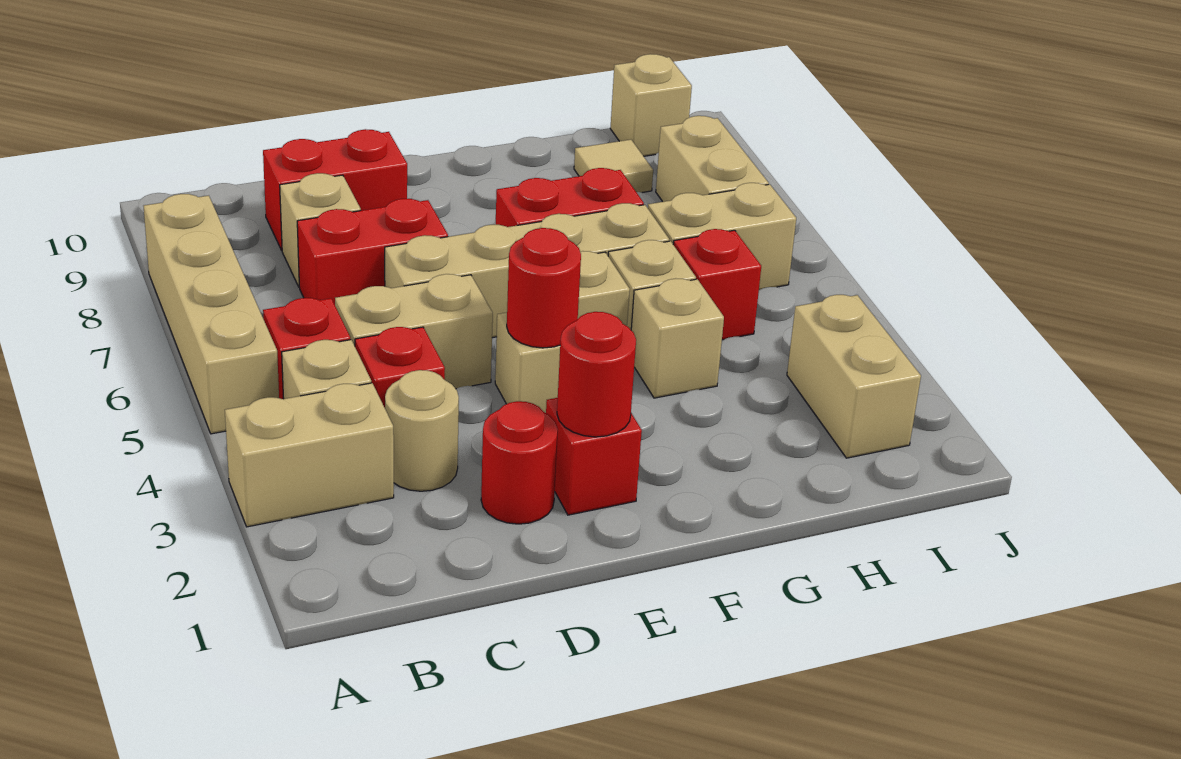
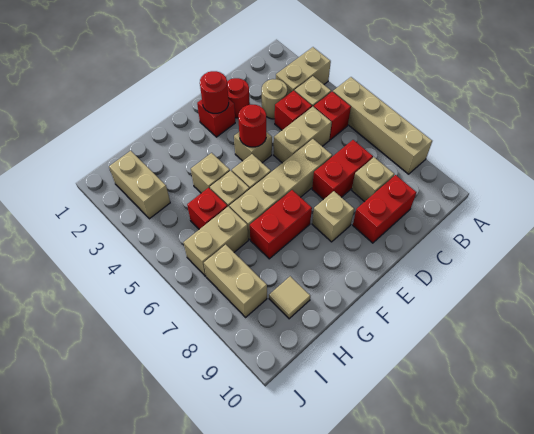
tan brick I10 level 1 -> tan brick E8 level 1

